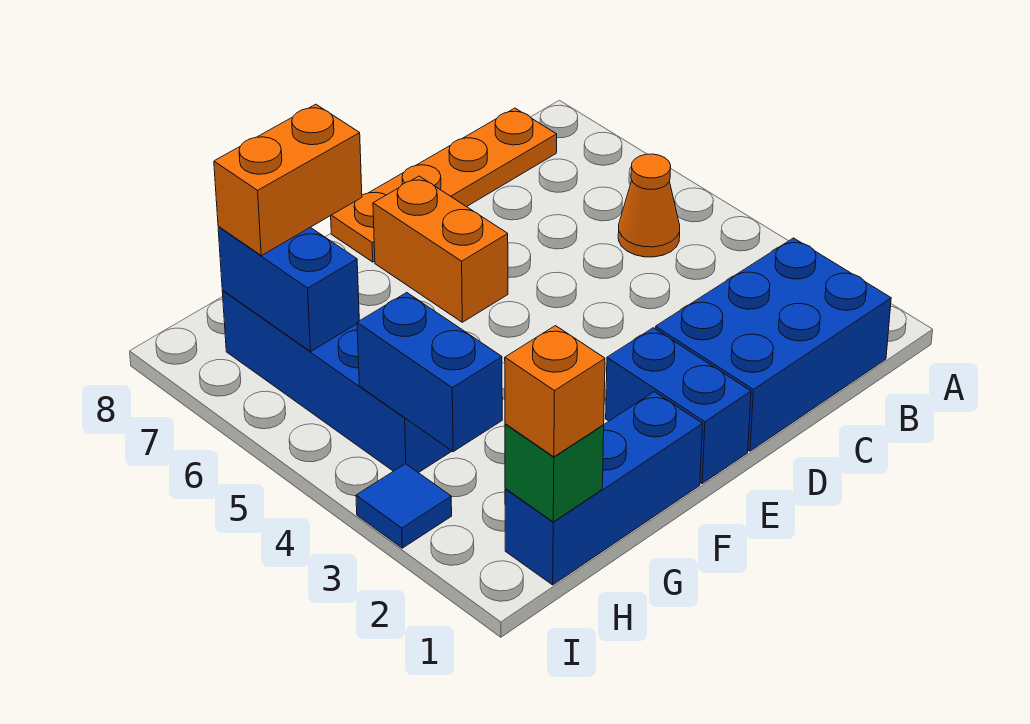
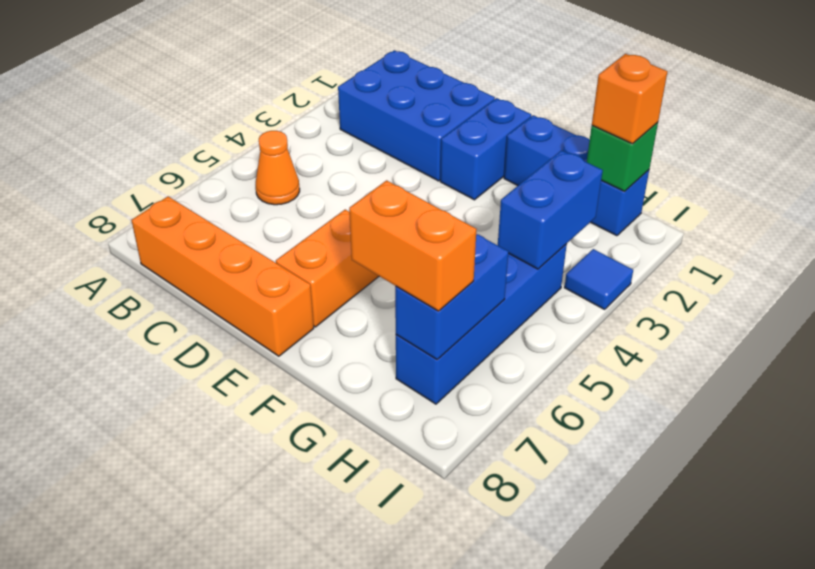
orange plate B8:E8 level 1 -> orange brick B8:E8 level 1

